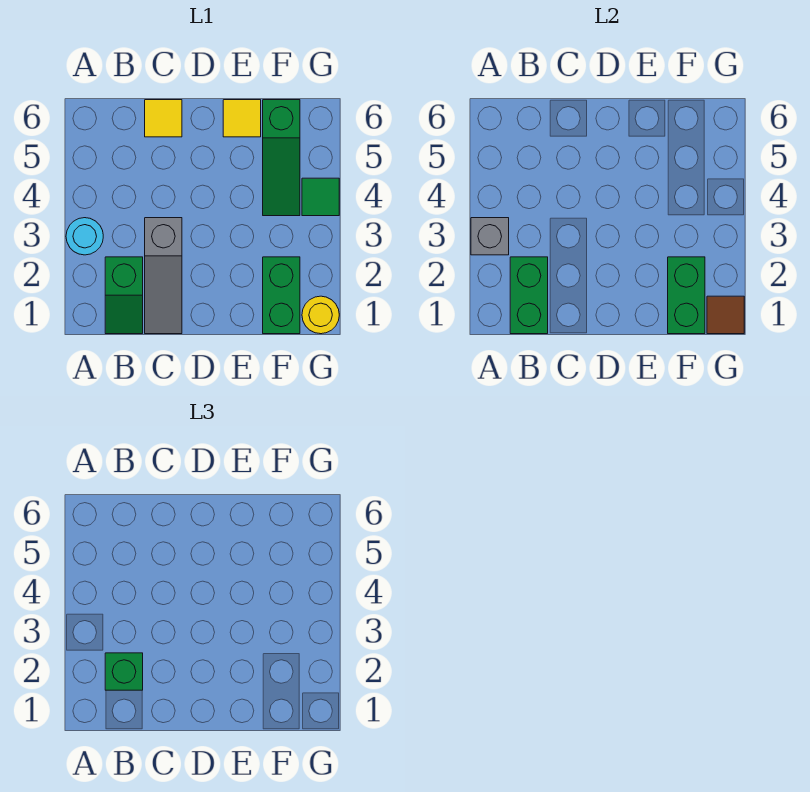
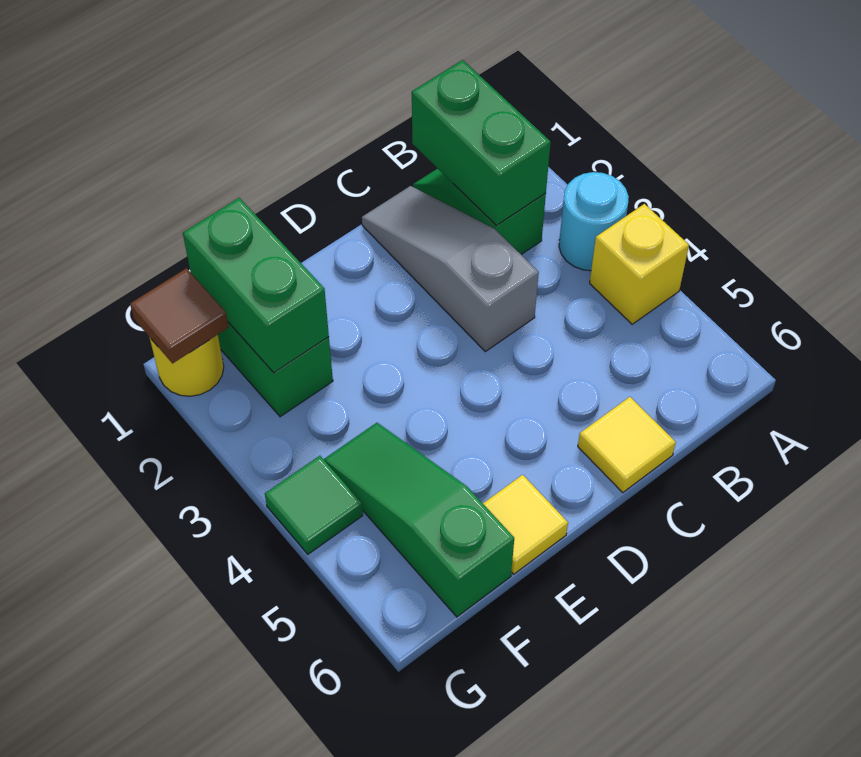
grey brick A3 level 2 -> none
none -> yellow brick A4 level 1
green brick B2 level 3 -> none

